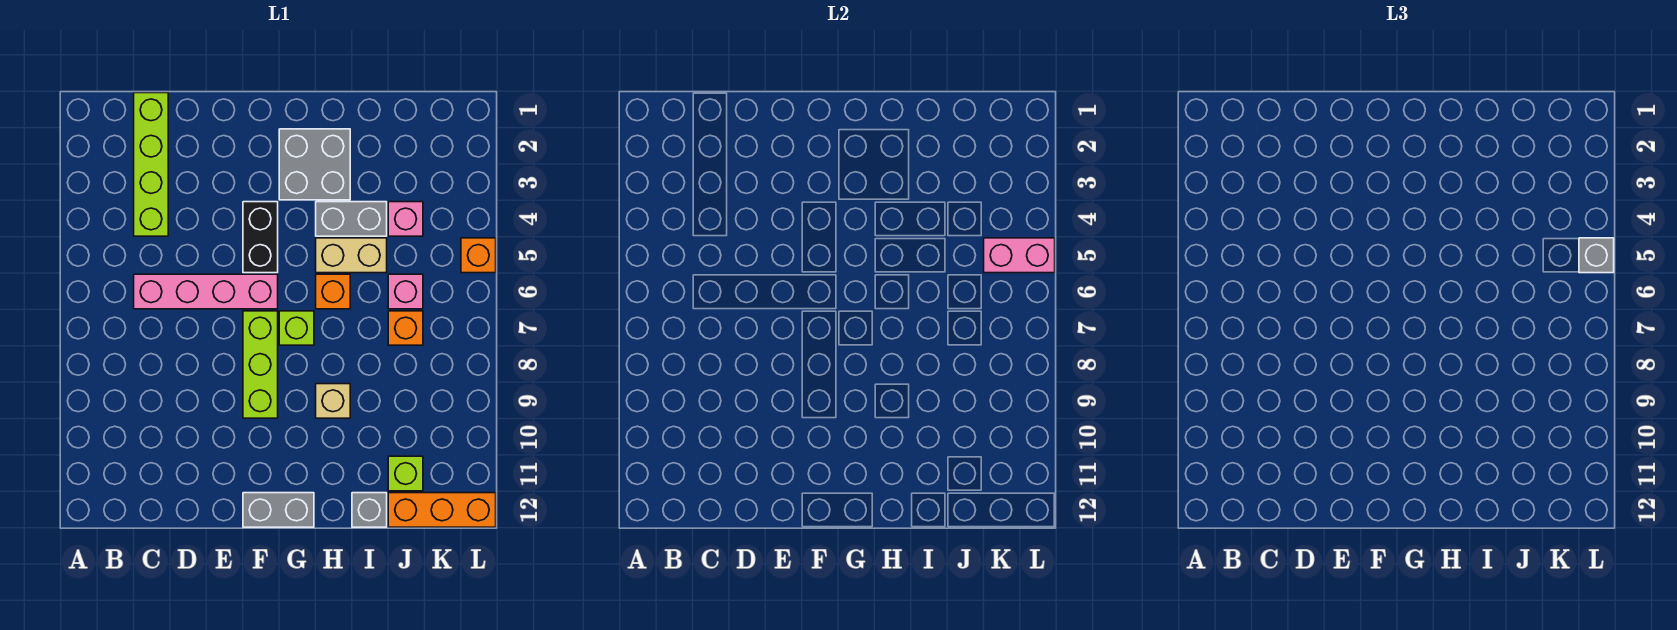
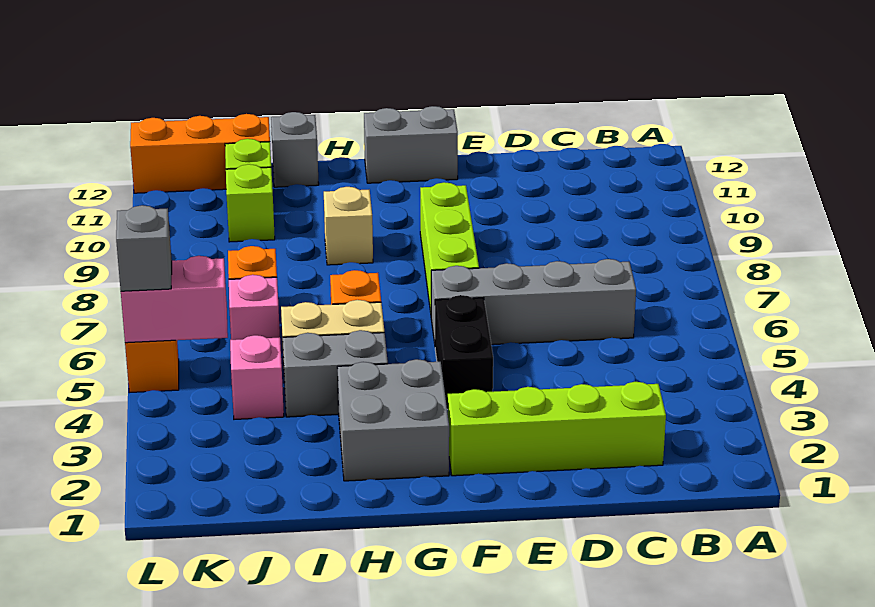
lime brick C1:C4 level 1 -> lime brick C2:F2 level 1
pink brick C6:F6 level 1 -> grey brick C6:F6 level 1
lime brick G7 level 1 -> lime brick J10 level 1

